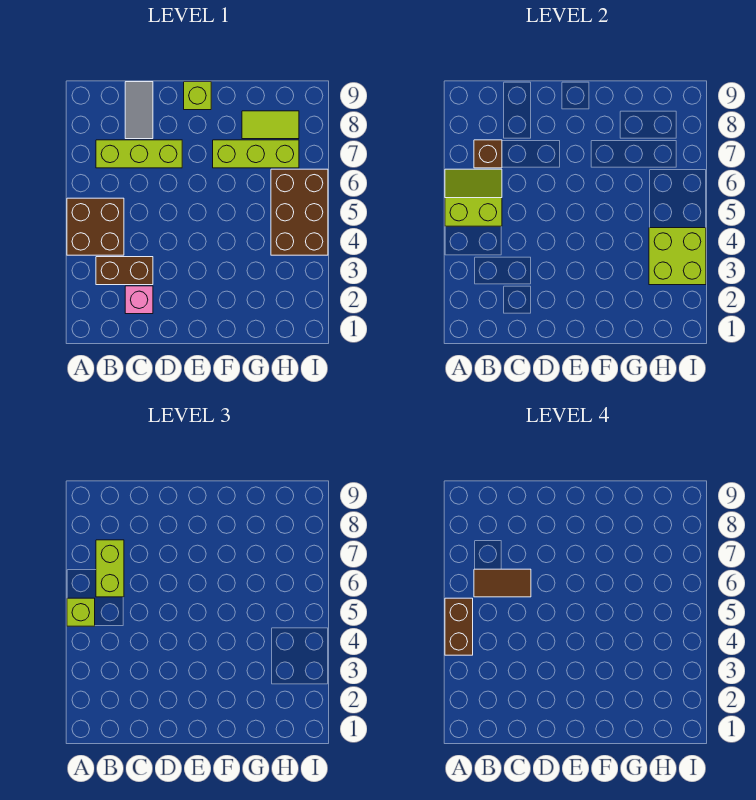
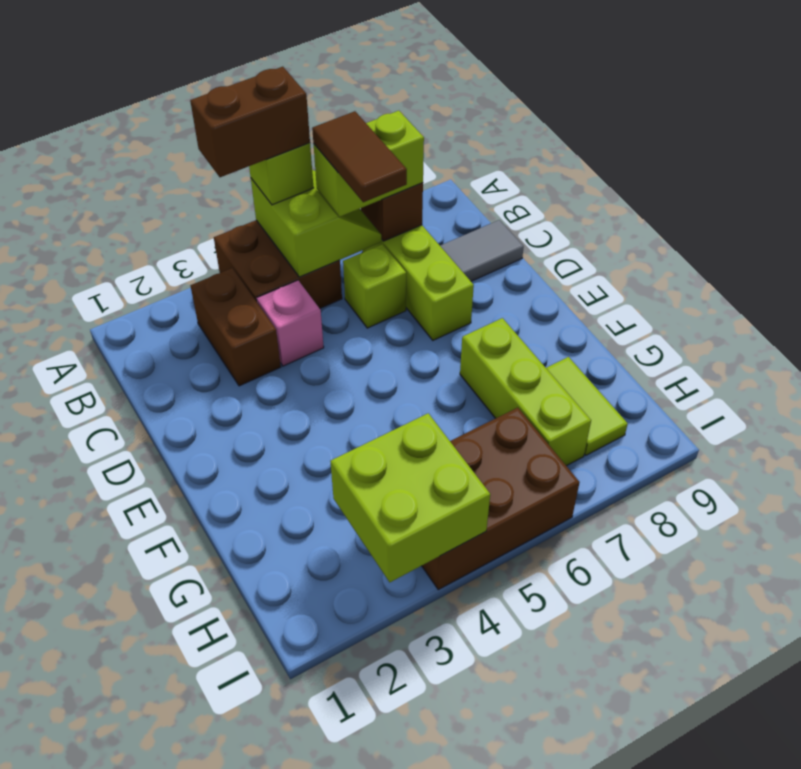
pink brick C2 level 1 -> pink brick C4 level 1
lime brick E9 level 1 -> lime brick C6 level 1

